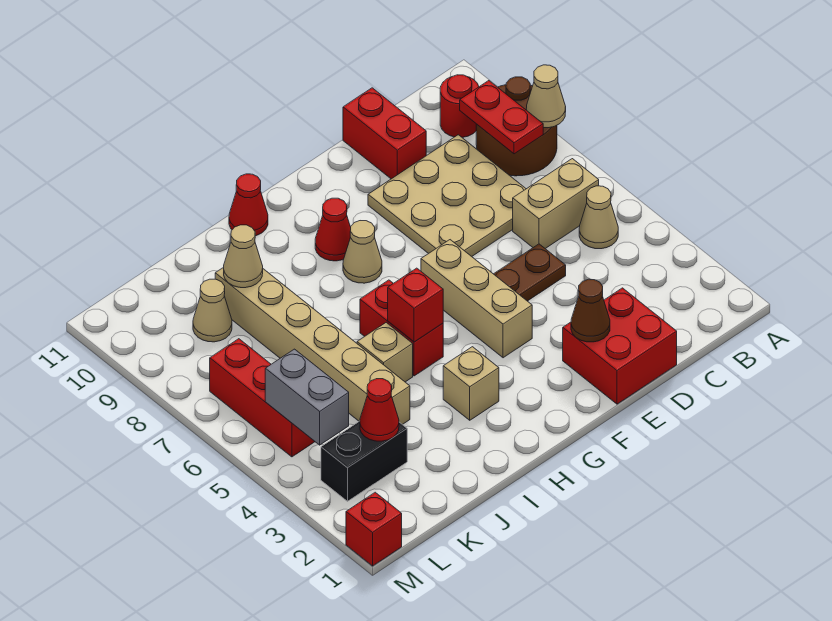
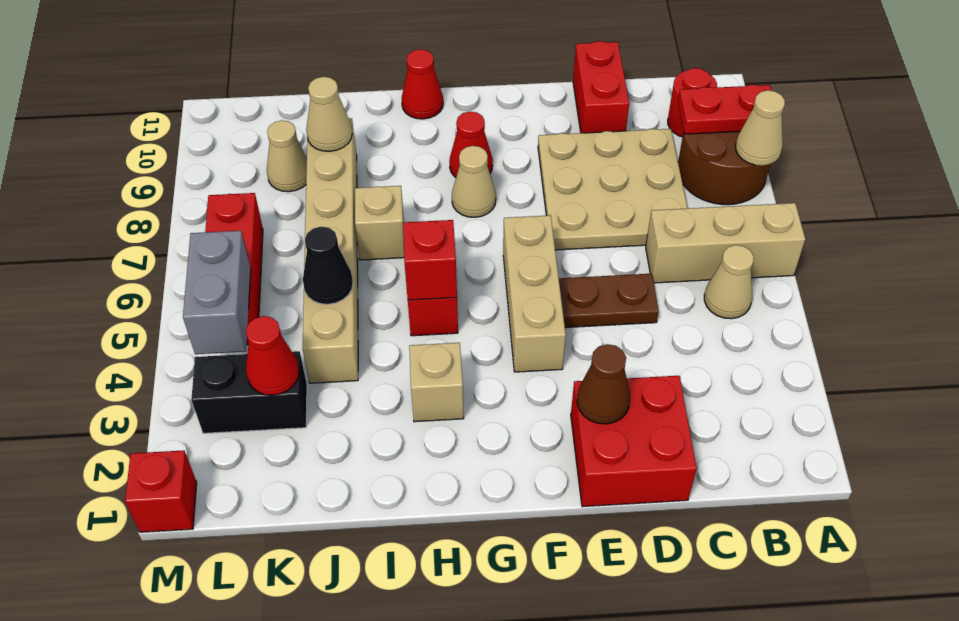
tan brick B6:C6 level 1 -> tan brick A6:C6 level 1
red plate B8:B9 level 2 -> red plate A9:B9 level 2
tan brick I5 level 1 -> tan brick I7 level 1
none -> black cone J5 level 2

